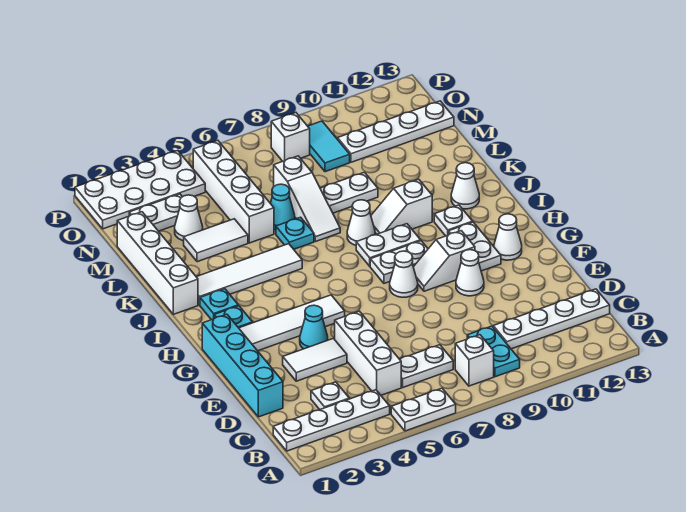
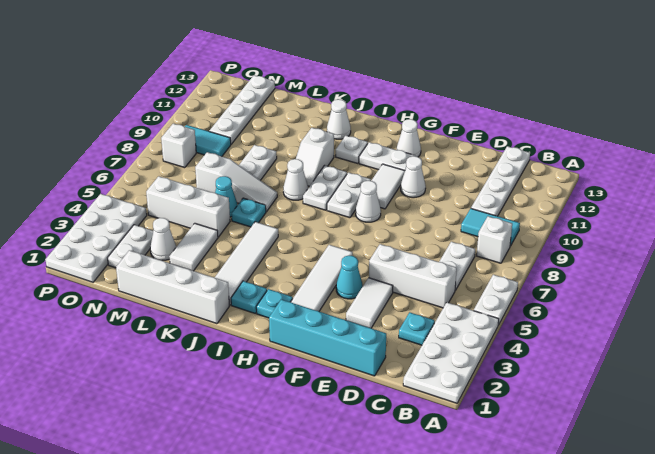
white plate B1:B4 level 1 -> white plate A1:B4 level 1
cyan plate B9:C9 level 1 -> cyan tile B9:C9 level 1
white plate C3 level 1 -> cyan plate C3 level 1
white slope G9:G10 level 1 top 10 -> white tile G9:G10 level 1
white brick L5:O5 level 1 -> white brick L5:N5 level 1

